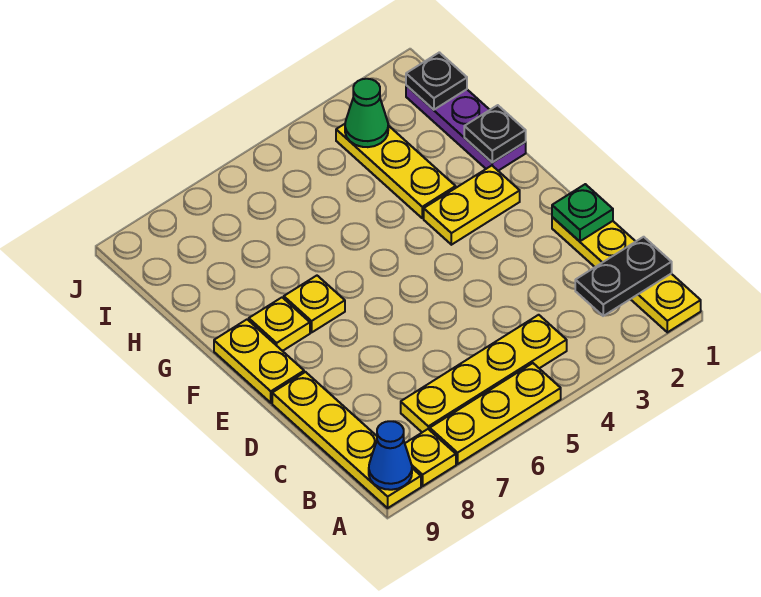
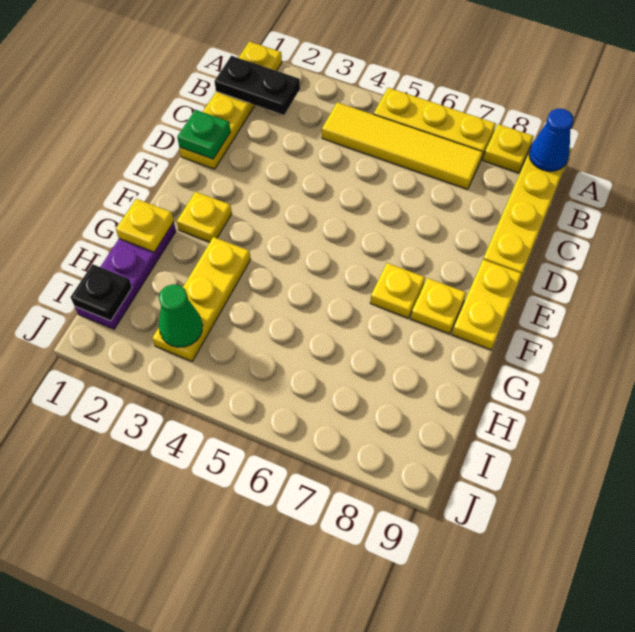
yellow plate B4:B7 level 1 -> yellow tile B4:B7 level 1
yellow plate F2:F3 level 1 -> yellow plate F2 level 1
black plate G1 level 2 -> yellow plate G1 level 2

